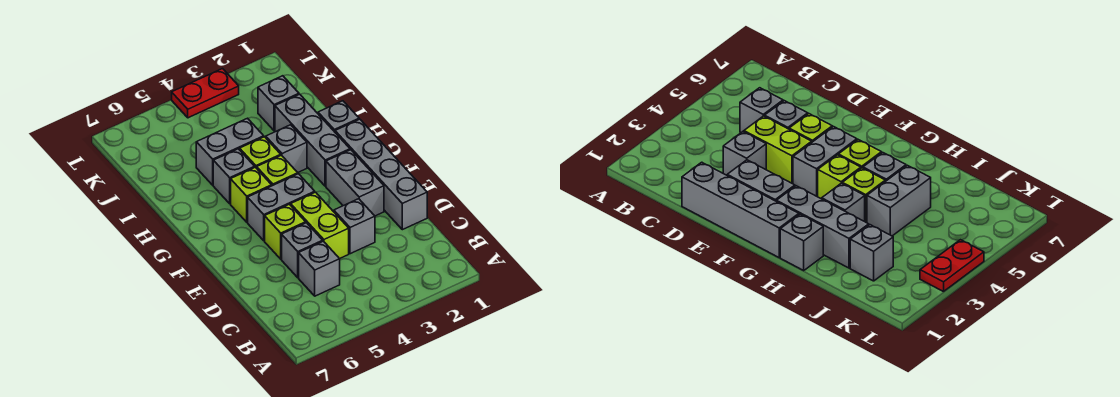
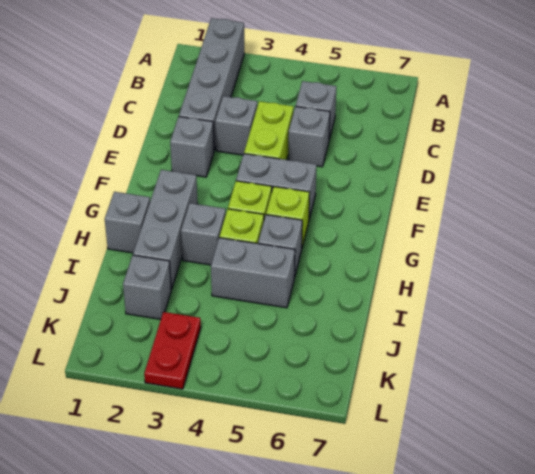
grey brick D1:G1 level 1 -> grey brick A2:D2 level 1
grey brick E2:F2 level 1 -> grey brick E2 level 1
lime brick E5 level 1 -> none
red plate L3:L4 level 1 -> red plate K3:L3 level 1

